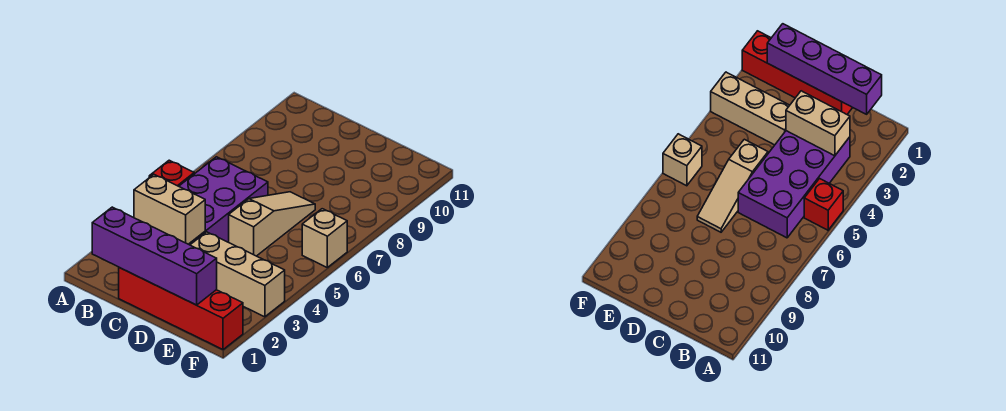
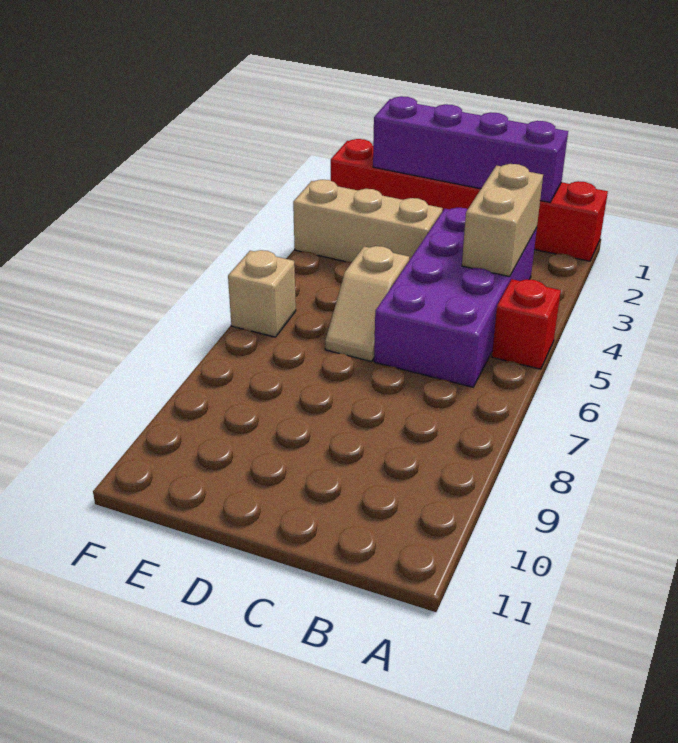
tan brick B3:C3 level 2 -> tan brick B3:B4 level 2
red brick C1:F1 level 1 -> red brick A1:F1 level 1
tan slope D5:D7 level 1 top 5 -> tan slope D5:D6 level 1 top 5

